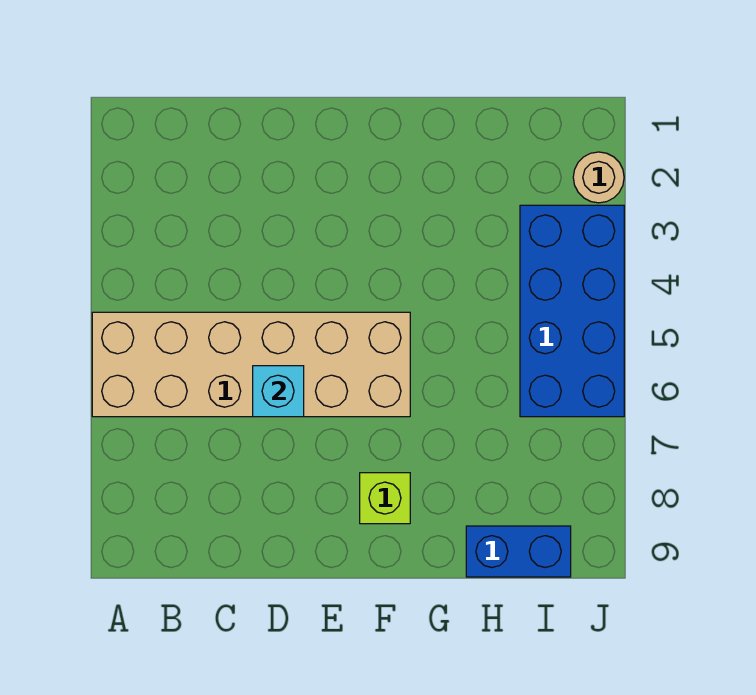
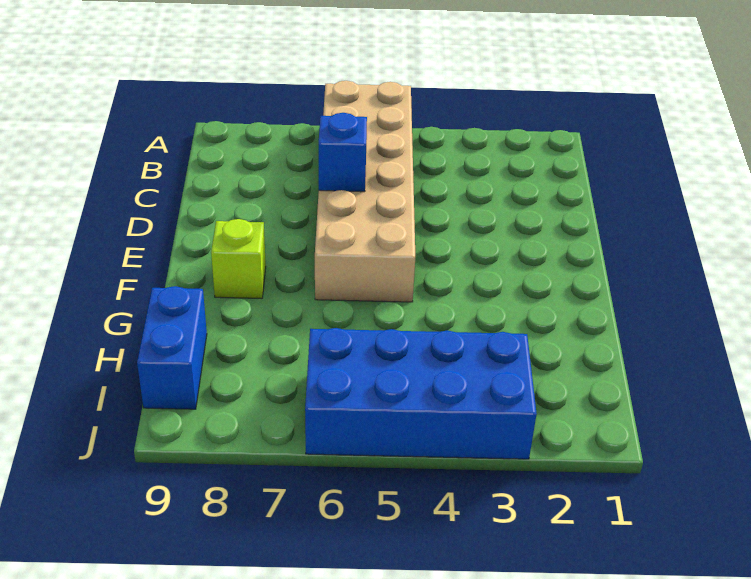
cyan brick D6 level 2 -> blue brick D6 level 2
tan round brick J2 level 1 -> none

